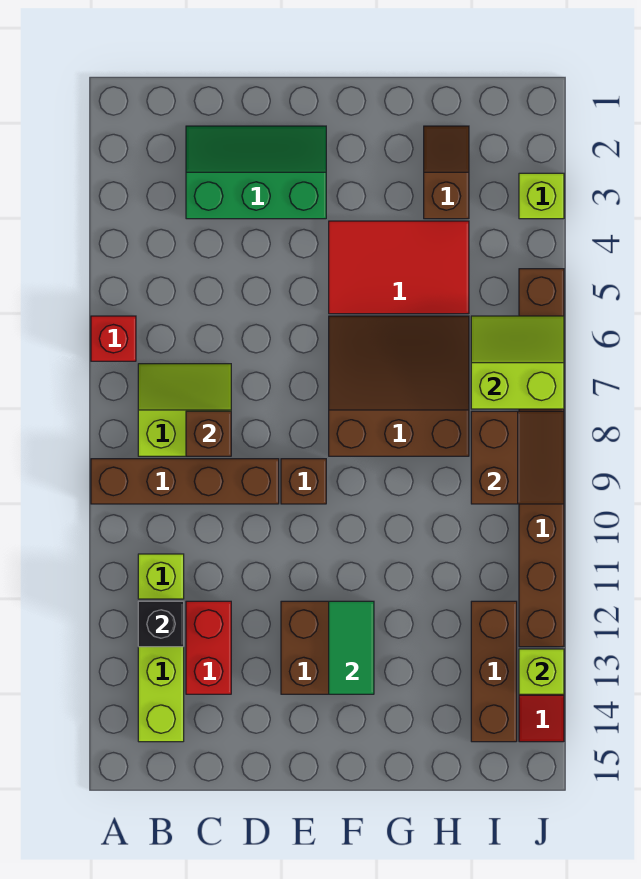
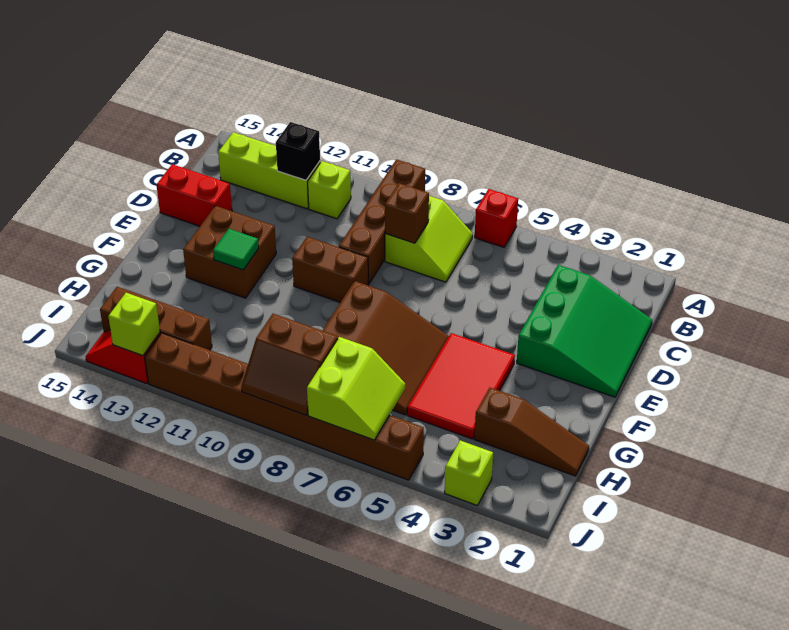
green slope C2:E3 level 1 top 3 -> green slope C1:E3 level 1 top 3
red brick C12:C13 level 1 -> red brick D14:D15 level 1
brown brick E9 level 1 -> brown brick E9:E10 level 1
green tile F12:F13 level 2 -> green tile F12 level 2
brown slope H2:H3 level 1 top 3 -> brown slope H1:H3 level 1 top 3

